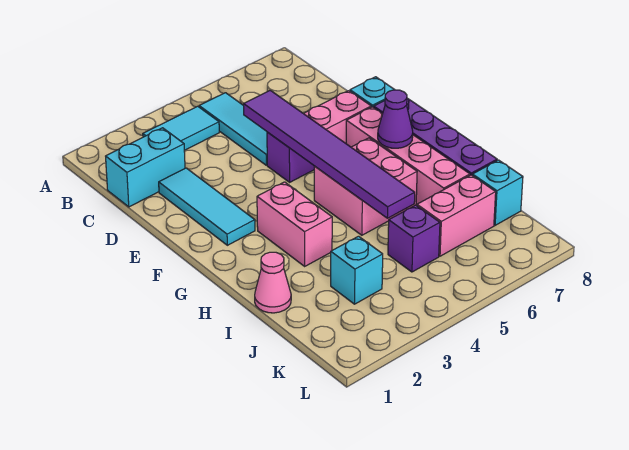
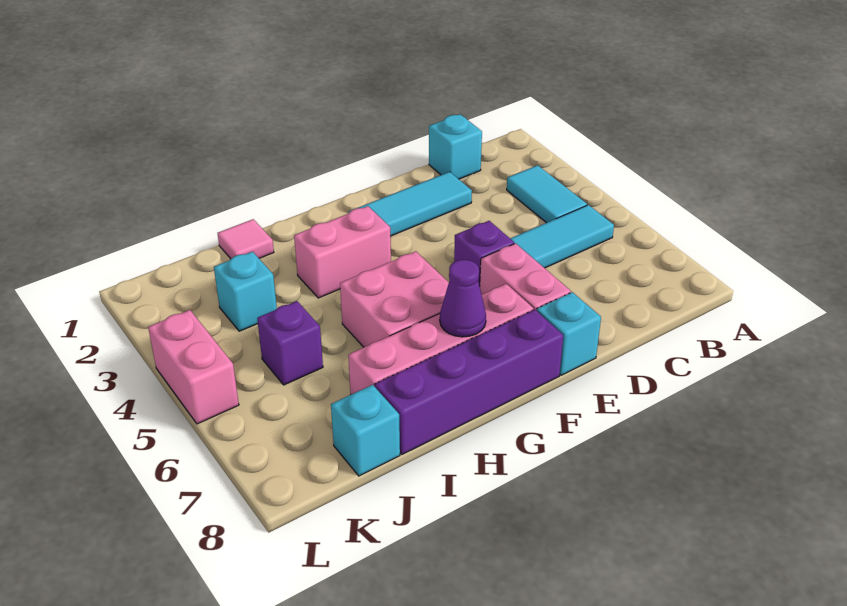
cyan brick C1:C2 level 1 -> cyan brick C1 level 1
purple tile D5:I5 level 2 -> none
pink cone I1 level 1 -> pink tile I1 level 1
pink brick J6:J7 level 1 -> pink brick L4:L5 level 1

